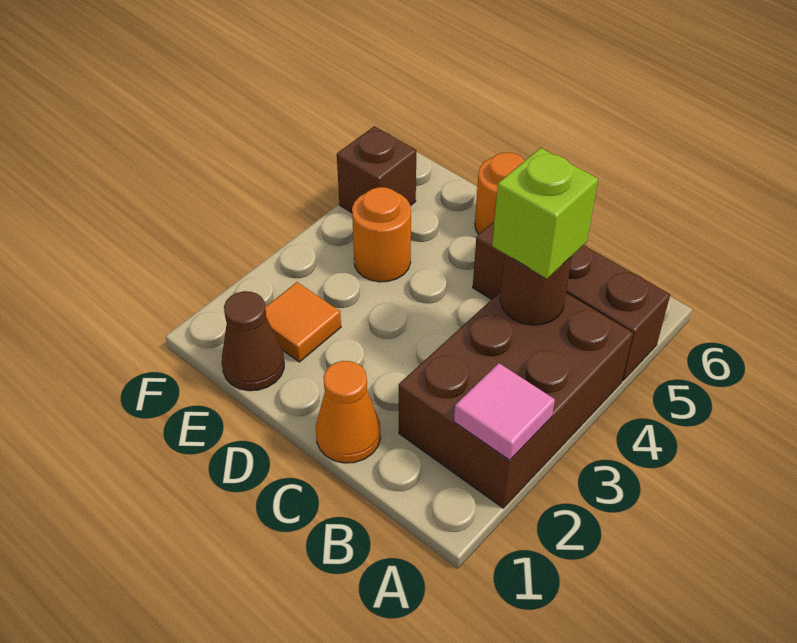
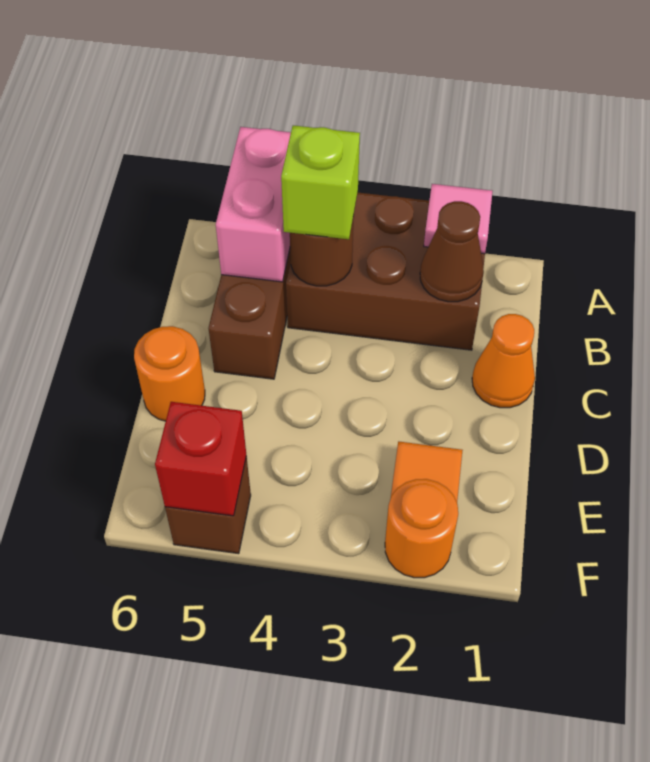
none -> pink brick A5:B5 level 2
brown cone E1 level 1 -> brown cone B2 level 2
orange round brick E4 level 1 -> orange round brick F2 level 1
none -> red brick F5 level 2

